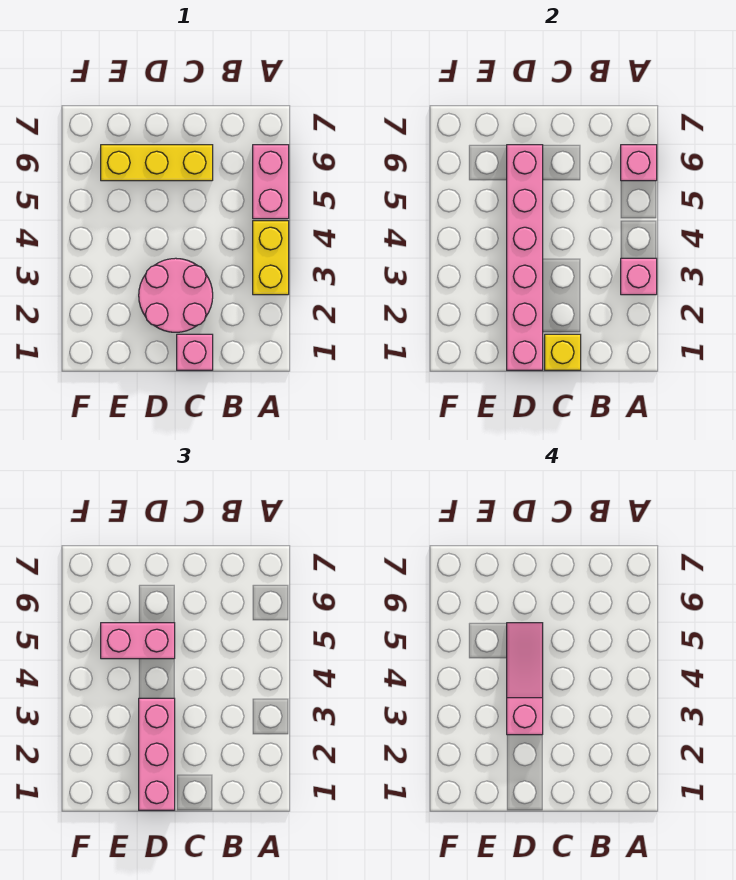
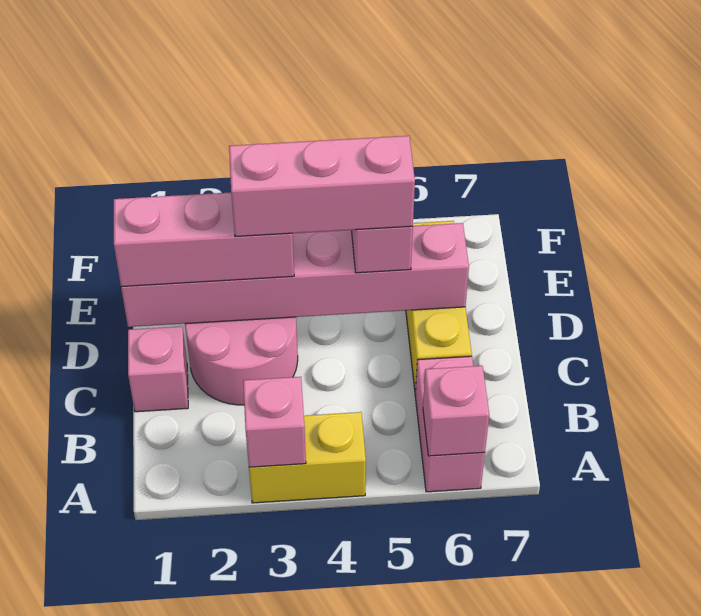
pink brick A5:A6 level 1 -> pink brick A6:B6 level 1
yellow brick C1 level 2 -> none
pink slope D3:D5 level 4 top 3 -> pink brick D3:D5 level 4

